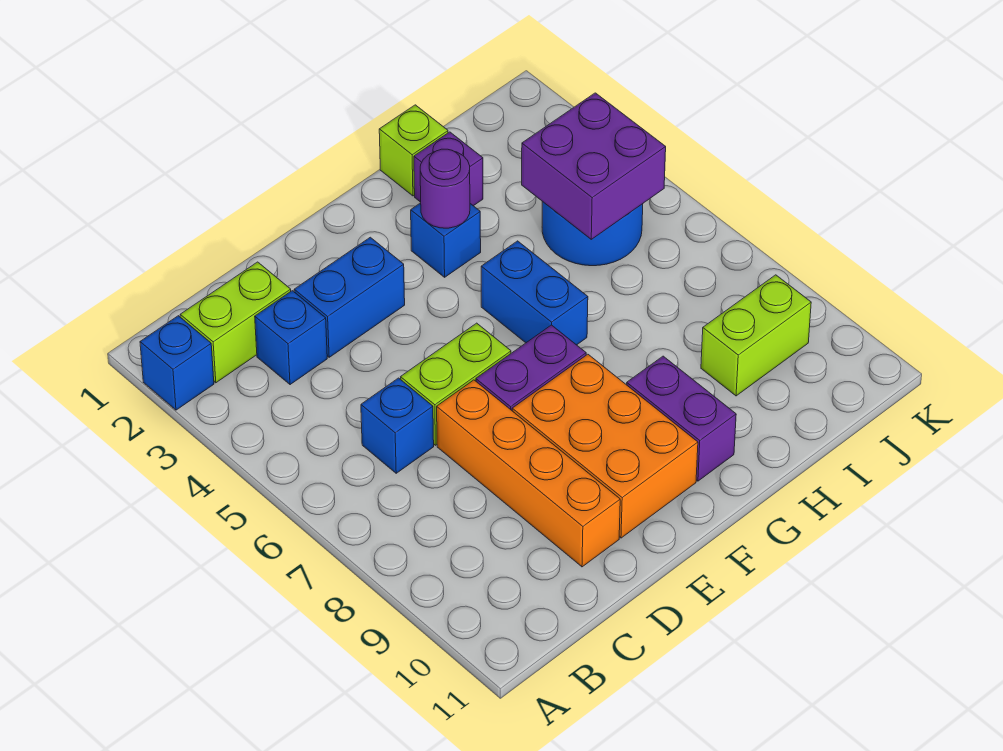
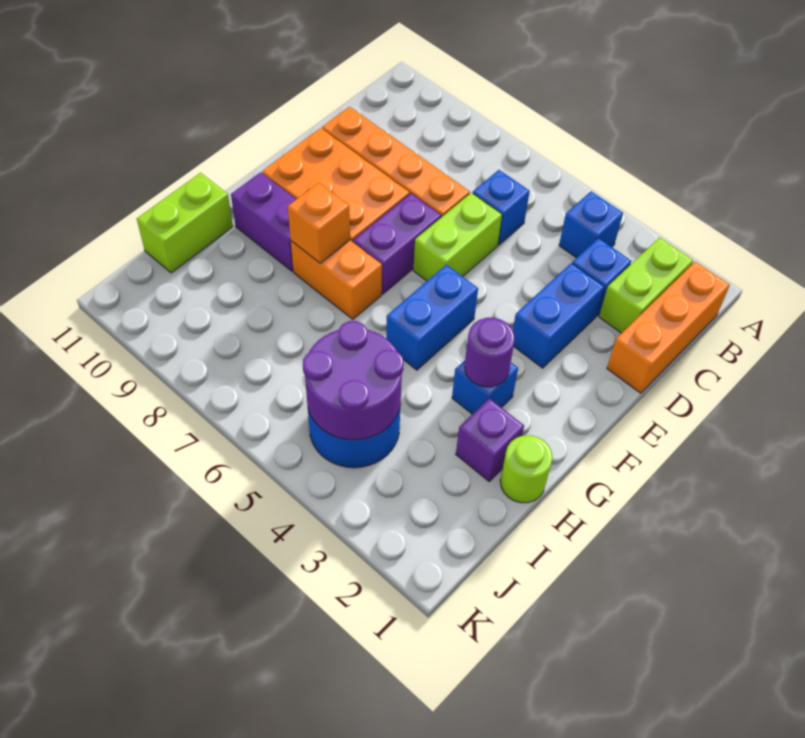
blue brick A2 level 1 -> blue brick B4 level 1
none -> orange brick B1:D1 level 1
blue brick G5:G6 level 1 -> blue brick F5:G5 level 1
none -> orange brick G7:G8 level 1
none -> orange brick G8 level 2
lime brick H1 level 1 -> lime round brick H1 level 1
purple brick I4:J5 level 2 -> purple round brick I4:J5 level 2
lime brick I9:J9 level 1 -> lime brick H11:I11 level 1

